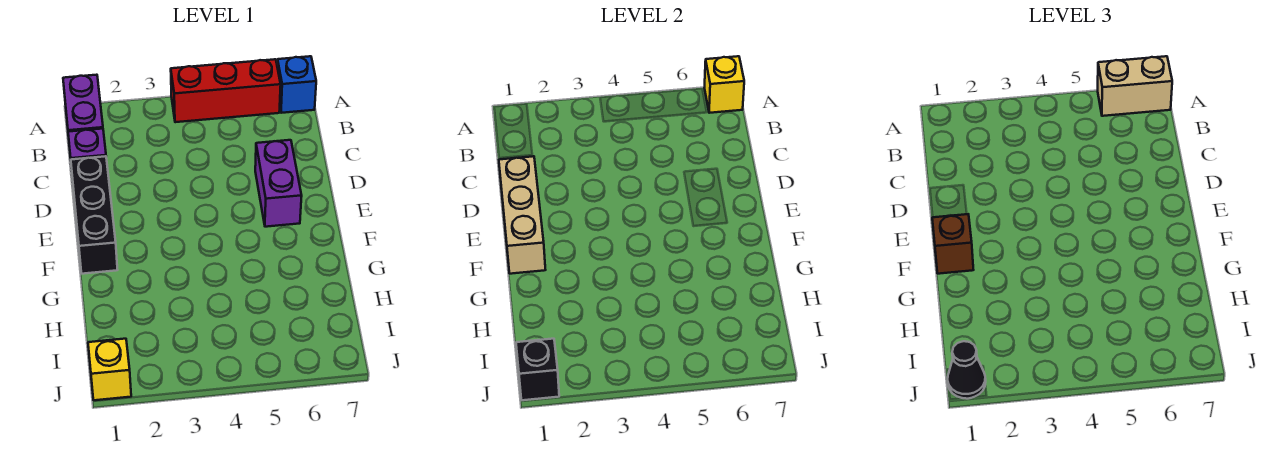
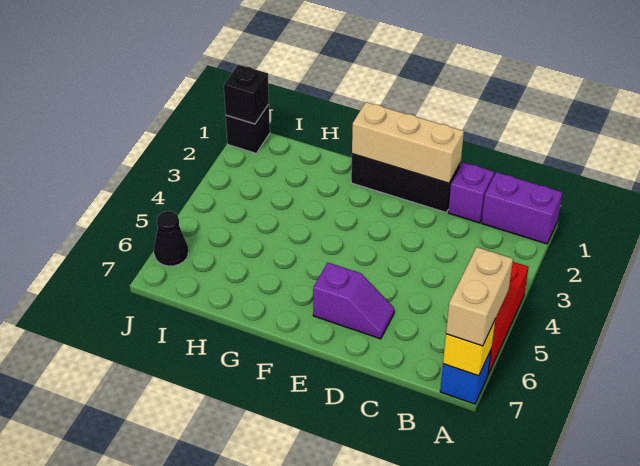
purple brick D6:E6 level 1 -> purple slope D6:E6 level 1 top E
brown brick F1 level 3 -> none
yellow brick J1 level 1 -> black brick J1 level 1
black cone J1 level 3 -> black cone J6 level 1

